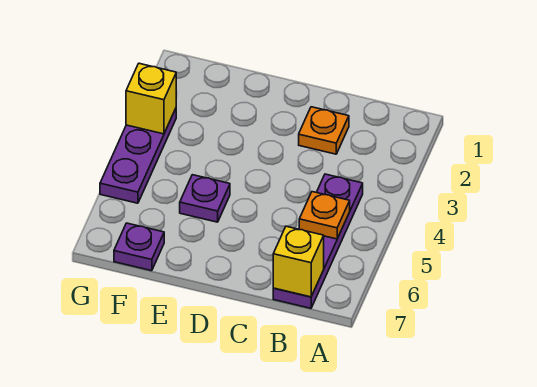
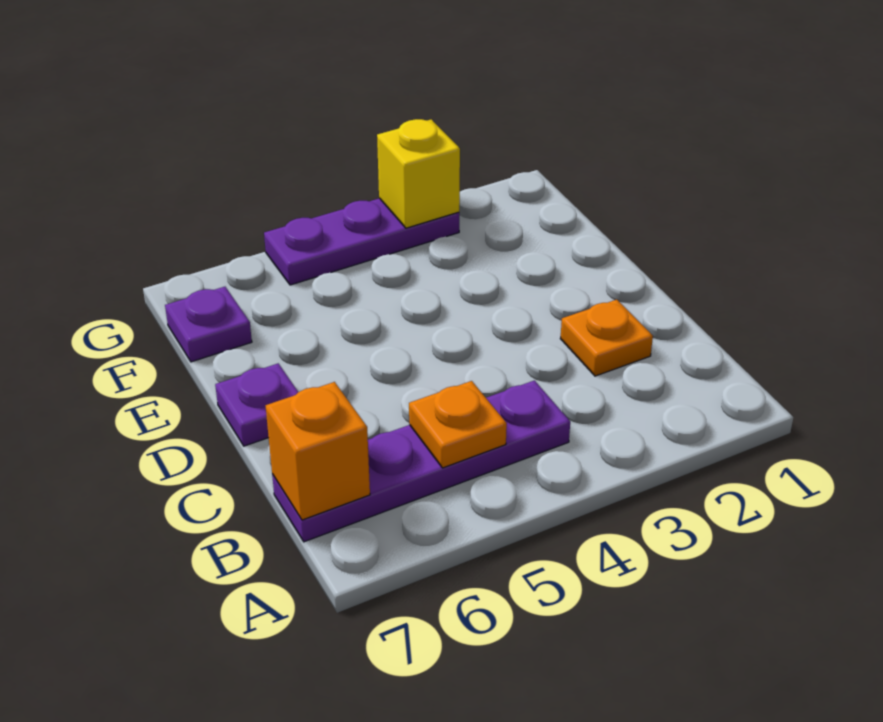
yellow brick B7 level 2 -> orange brick B7 level 2
purple plate E5 level 1 -> purple plate D7 level 1

